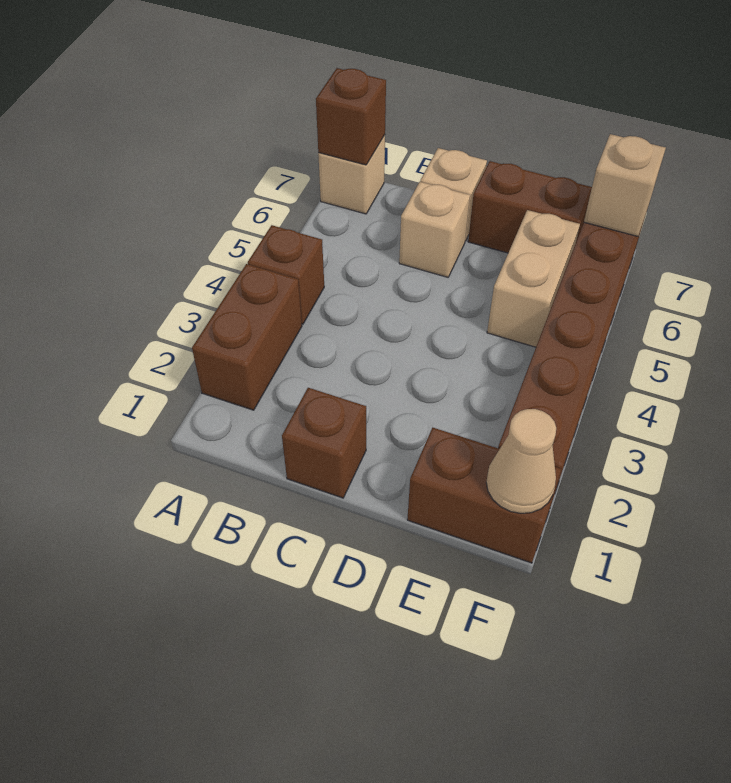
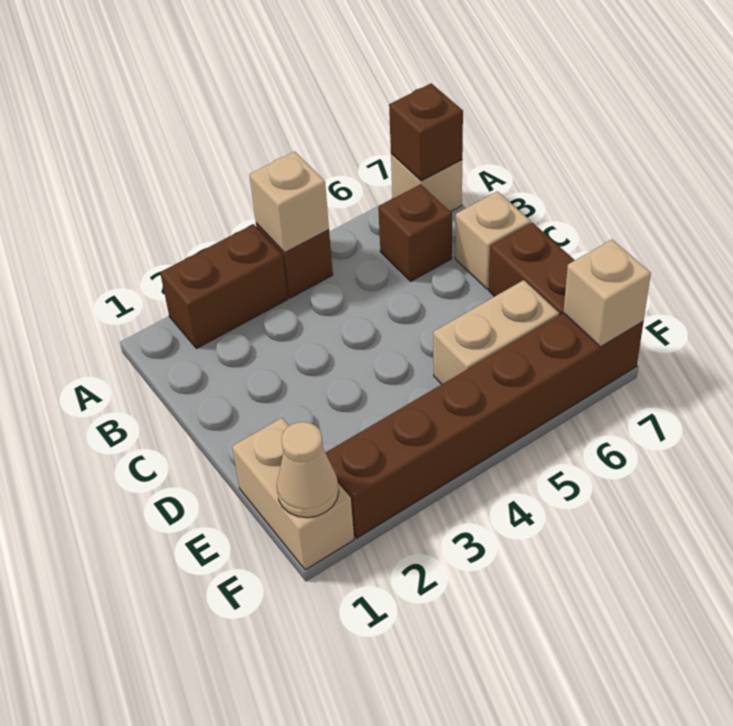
brown brick C1 level 1 -> brown brick B6 level 1
tan brick C6 level 1 -> tan brick A4 level 2
brown brick E1:F1 level 1 -> tan brick E1:F1 level 1

